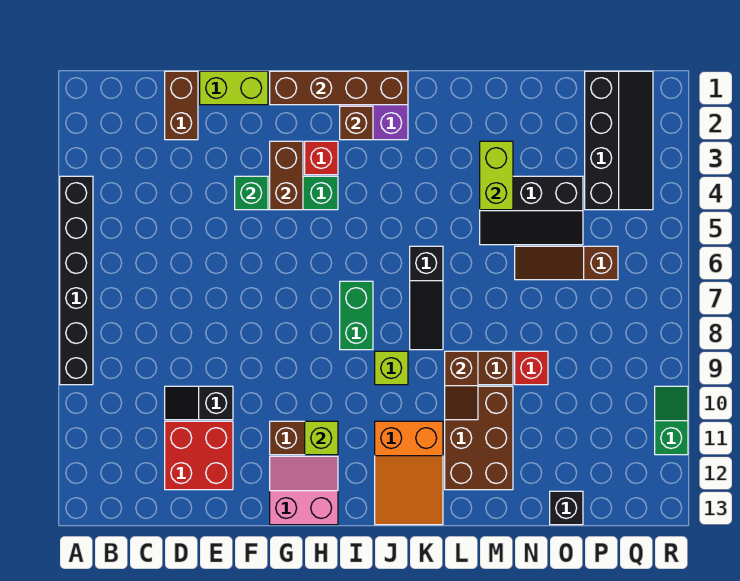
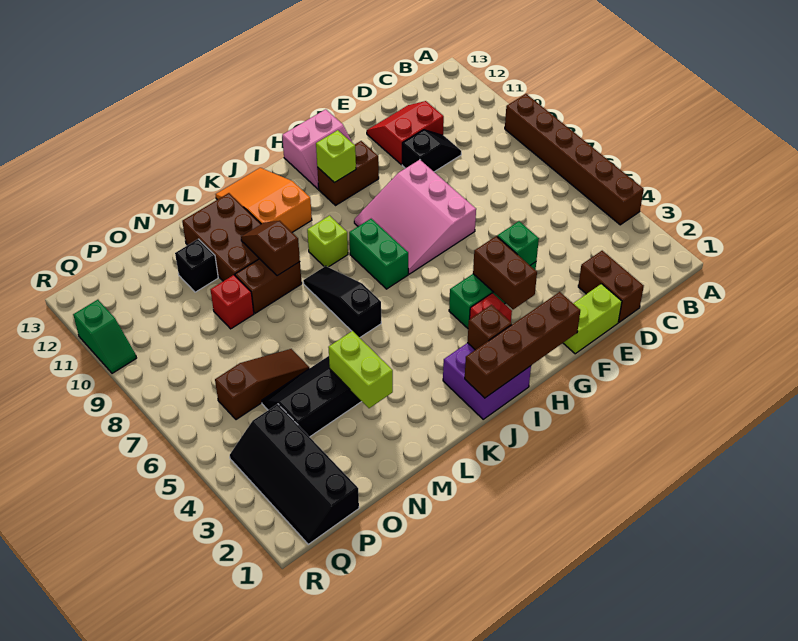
black brick A4:A9 level 1 -> brown brick A4:A9 level 1
red brick D11:E12 level 1 -> red slope D11:E12 level 1 top 11
none -> pink slope F7:H9 level 1 top F
black brick O13 level 1 -> black brick N11 level 1

